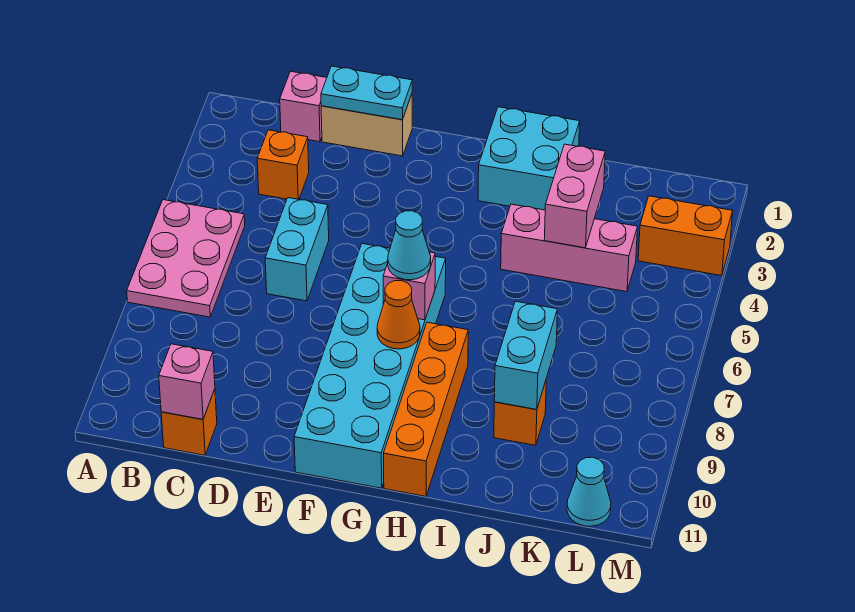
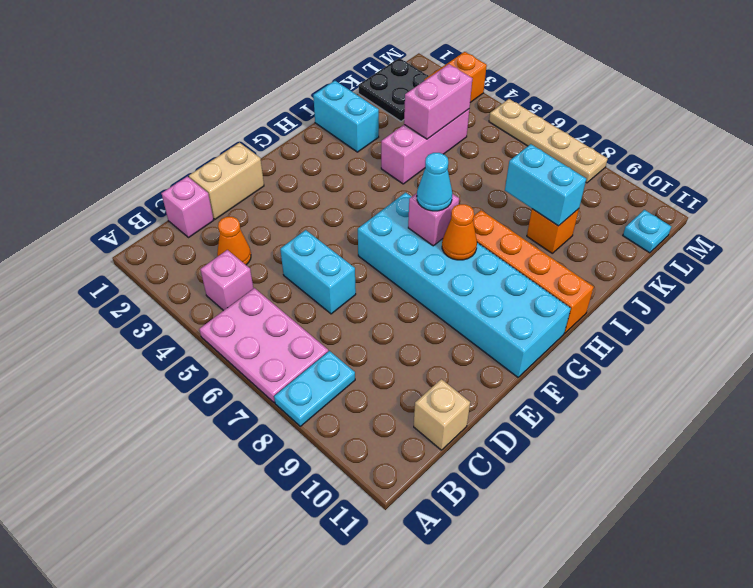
orange brick C3 level 1 -> orange cone C3 level 1
orange brick C11 level 1 -> tan brick C11 level 1
pink brick C11 level 2 -> pink brick B4 level 1
cyan plate D1:E1 level 2 -> cyan plate A8:B8 level 1
cyan brick H1:I2 level 1 -> cyan brick I1:I2 level 1
pink brick J3:J4 level 2 -> pink brick J4:K4 level 2
none -> black plate K1:L2 level 1
cyan cone L11 level 1 -> cyan plate L11 level 1
none -> tan plate M5:M8 level 1

